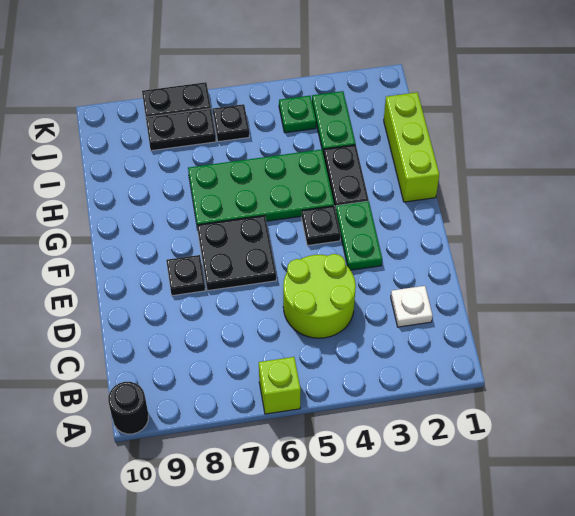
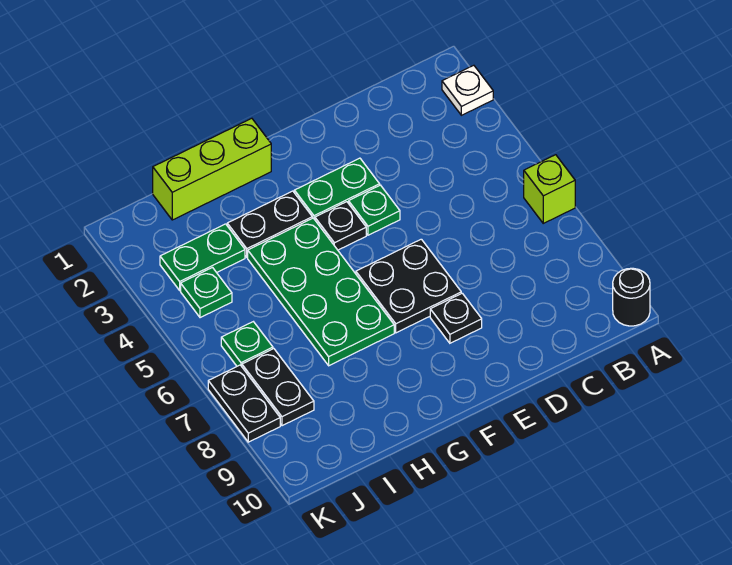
white plate C2 level 1 -> white plate A2 level 1
lime round brick C4:D5 level 1 -> none
none -> green plate E4 level 1
black plate J6 level 1 -> green plate J6 level 1

